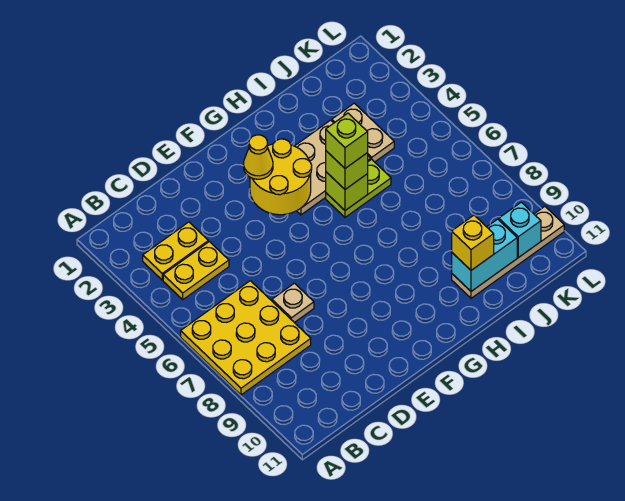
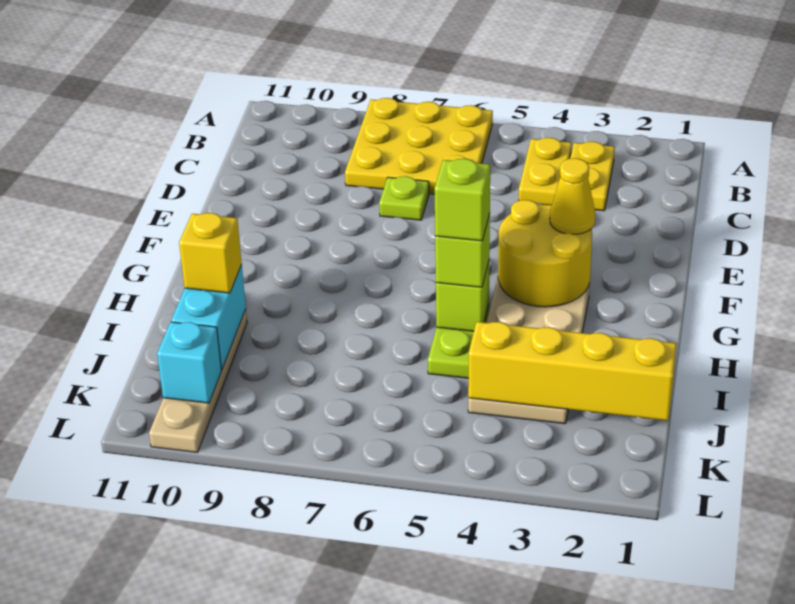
tan plate D7 level 1 -> lime plate D7 level 1
none -> yellow brick J1:J4 level 2

